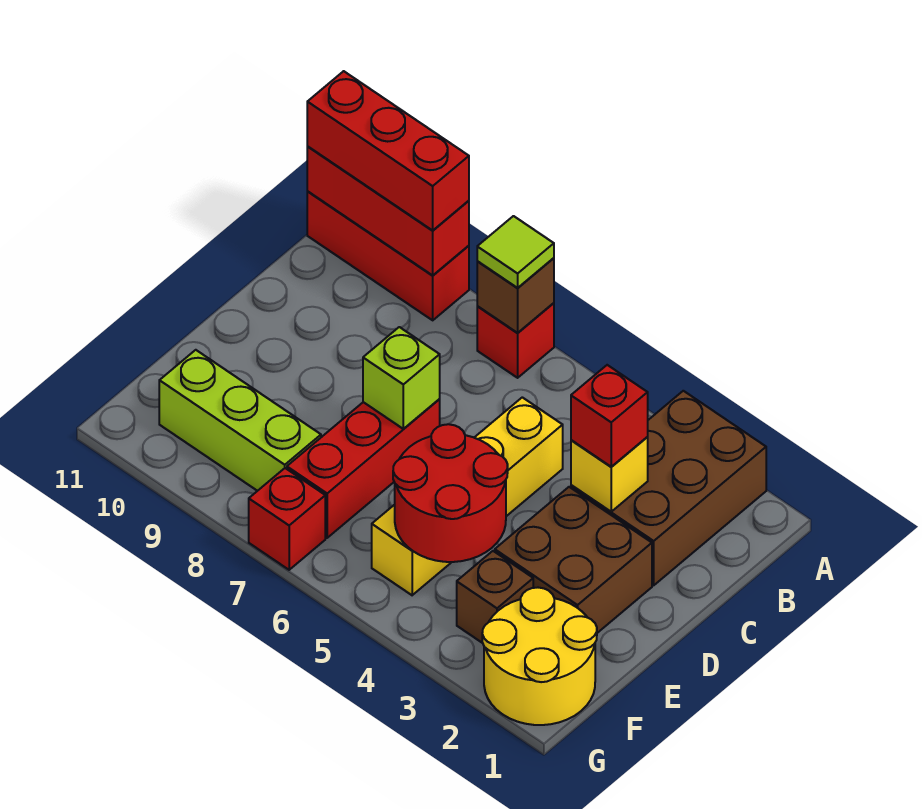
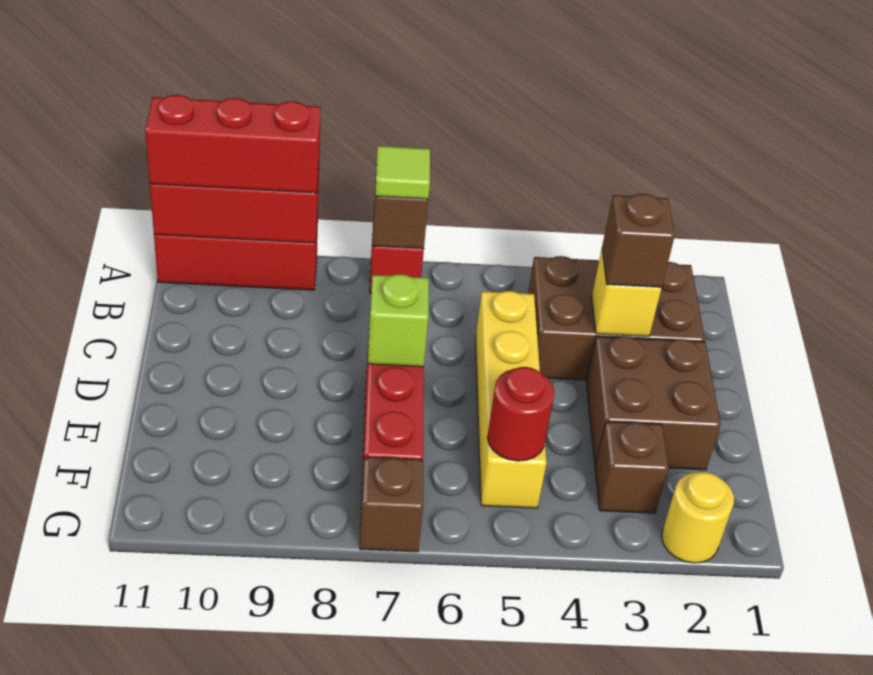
brown brick A2:C3 level 1 -> brown brick B2:C4 level 1
red brick C3 level 3 -> brown brick C3 level 3
red round brick E4:F5 level 2 -> red round brick F5 level 2
yellow round brick F1:G2 level 1 -> yellow round brick G2 level 1
lime brick F8:F10 level 1 -> none
red brick G7 level 1 -> brown brick G7 level 1

